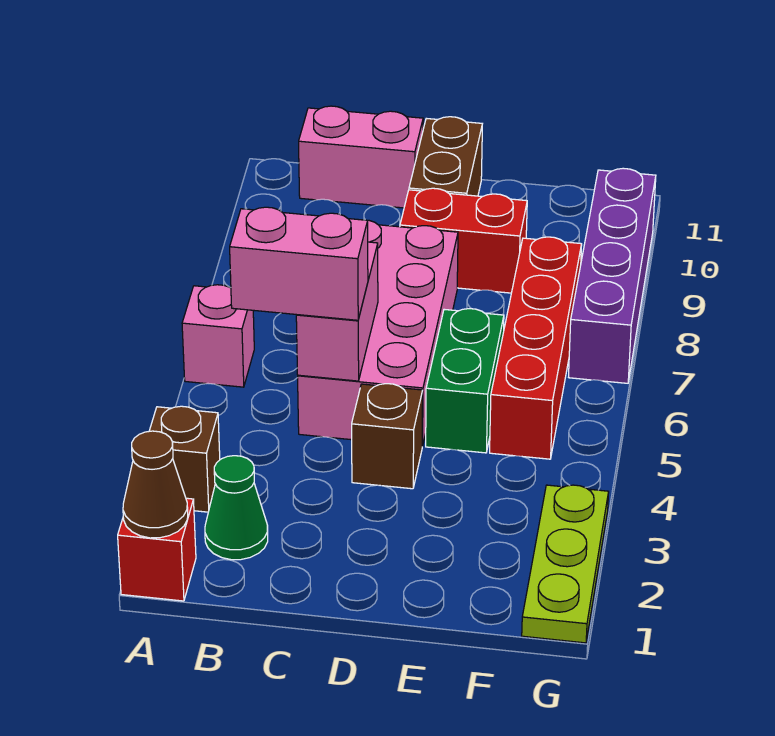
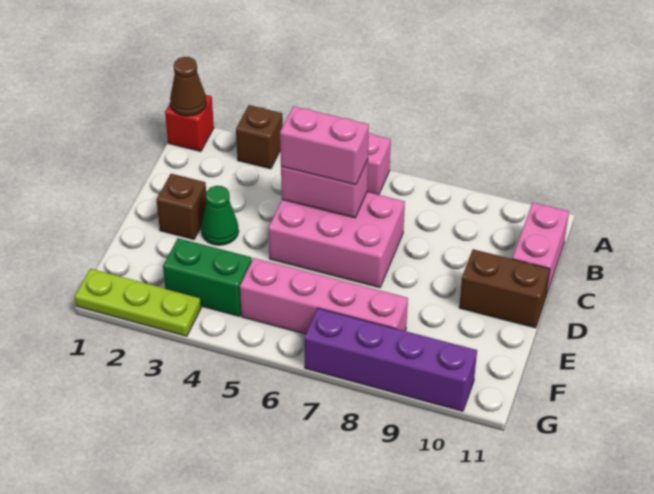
green cone B2 level 1 -> green cone D3 level 1
pink brick B5:C5 level 3 -> pink brick C5:C6 level 3
pink brick C5:D8 level 1 -> pink brick C5:D7 level 1
brown brick D4 level 1 -> brown brick D2 level 1
red brick D9:E9 level 1 -> none
green brick E5:E6 level 1 -> green brick F3:F4 level 1
red brick F5:F8 level 1 -> pink brick F5:F8 level 1

